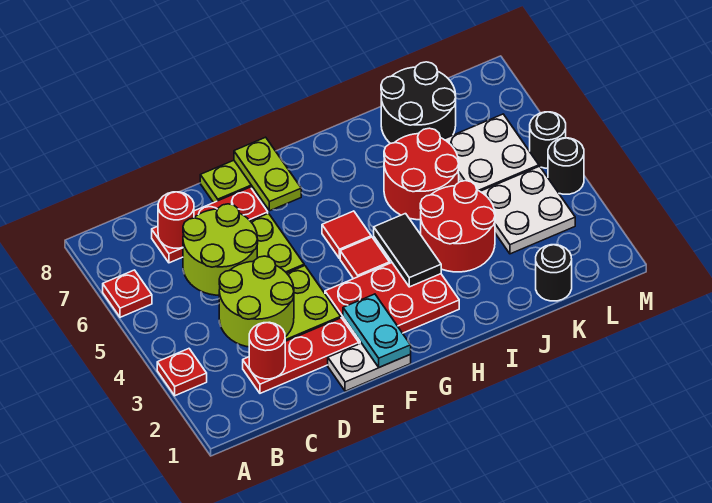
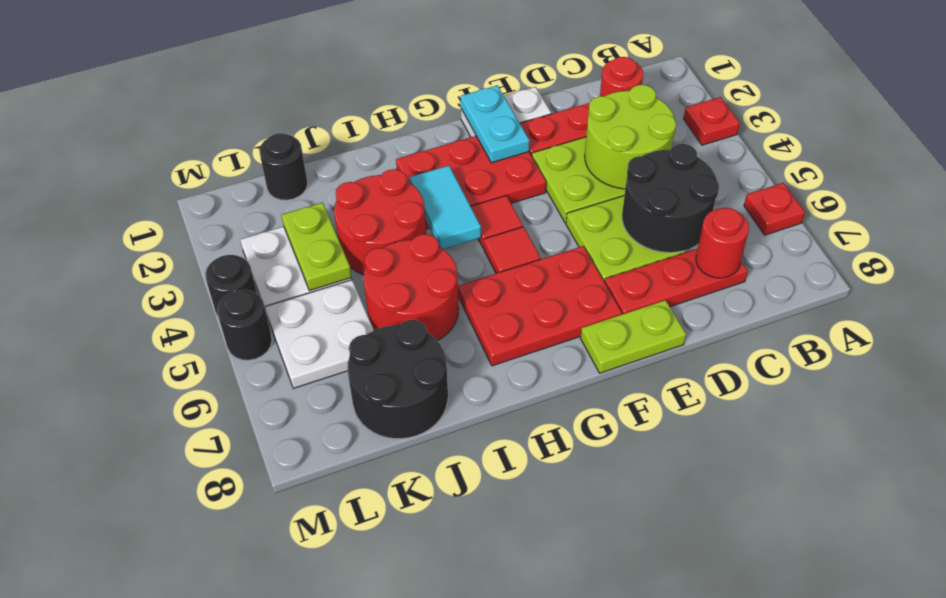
lime round brick C5:D6 level 2 -> black round brick C5:D6 level 2
none -> red plate F6:H7 level 1
lime plate F7:F8 level 2 -> lime plate K3:K4 level 2
black tile H3:H4 level 2 -> cyan tile H3:H4 level 2

